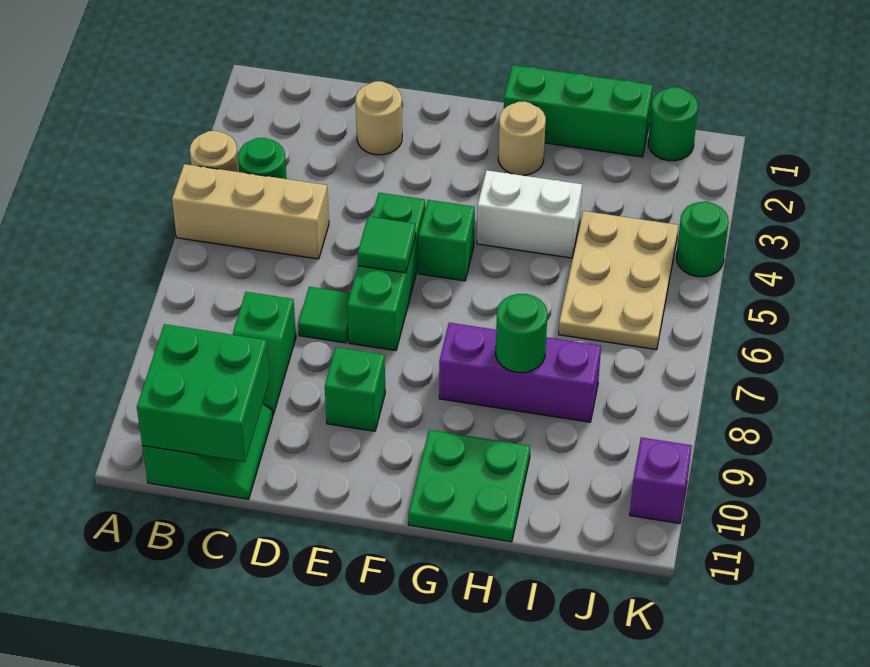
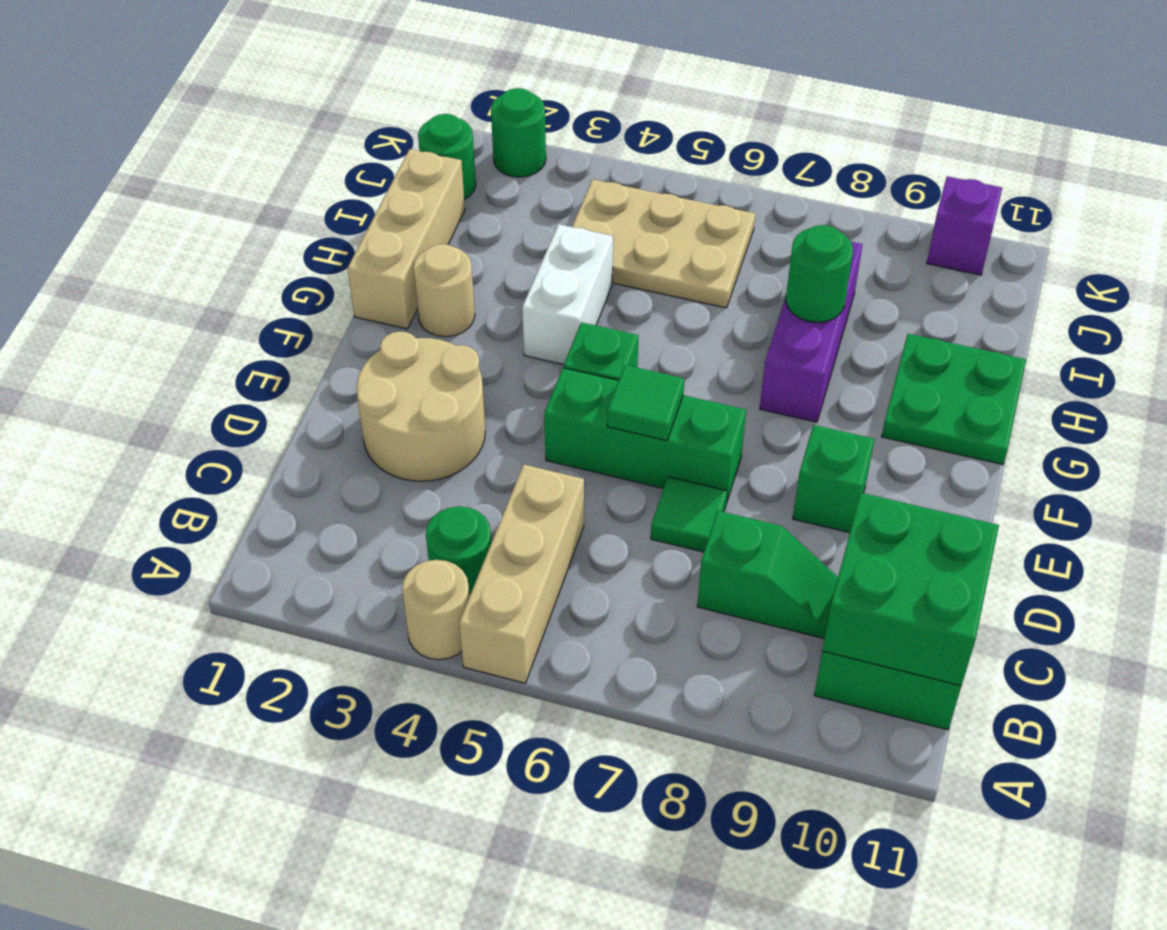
tan round brick D2 level 1 -> tan round brick D2:E3 level 1
green brick G1:I1 level 1 -> tan brick G1:I1 level 1
green round brick K4 level 1 -> green round brick K2 level 1

